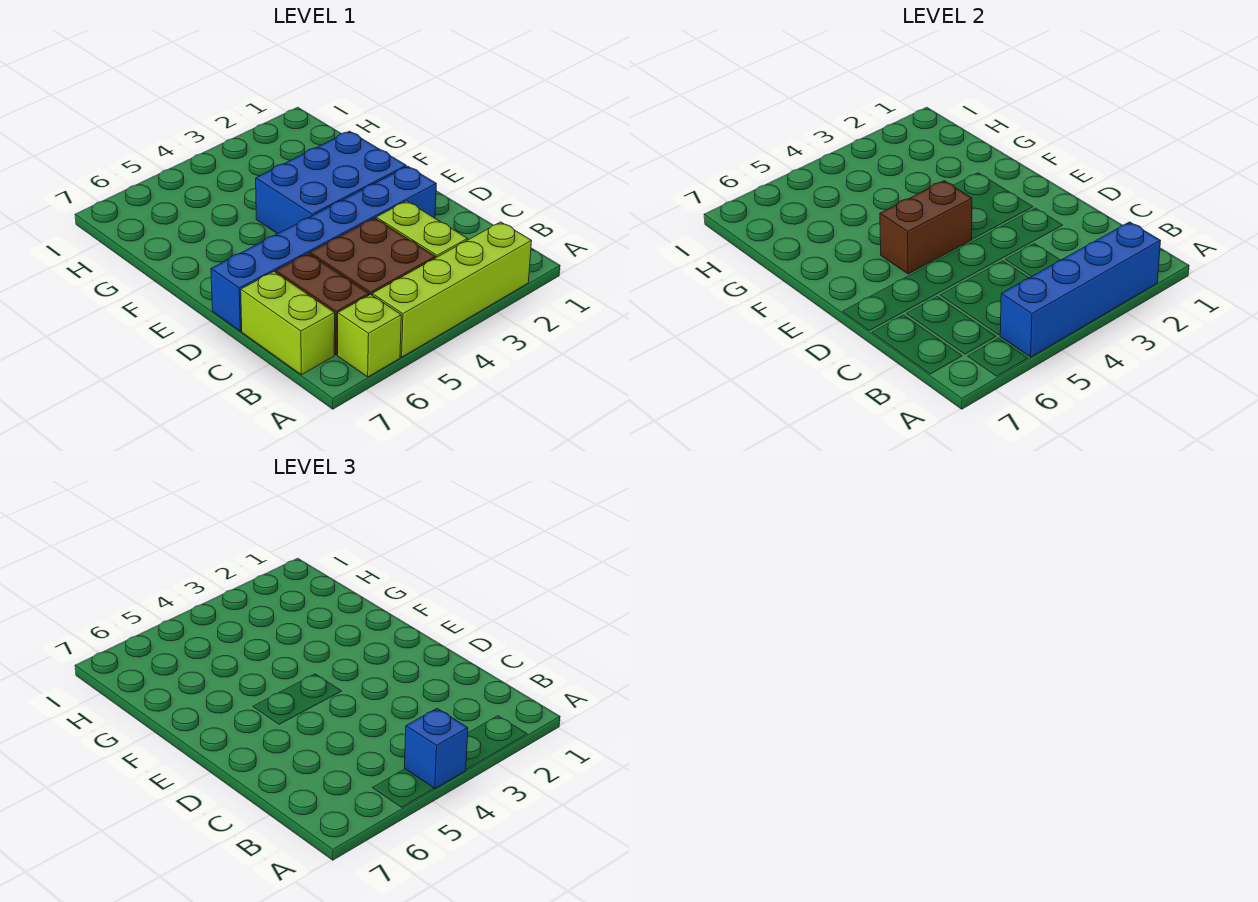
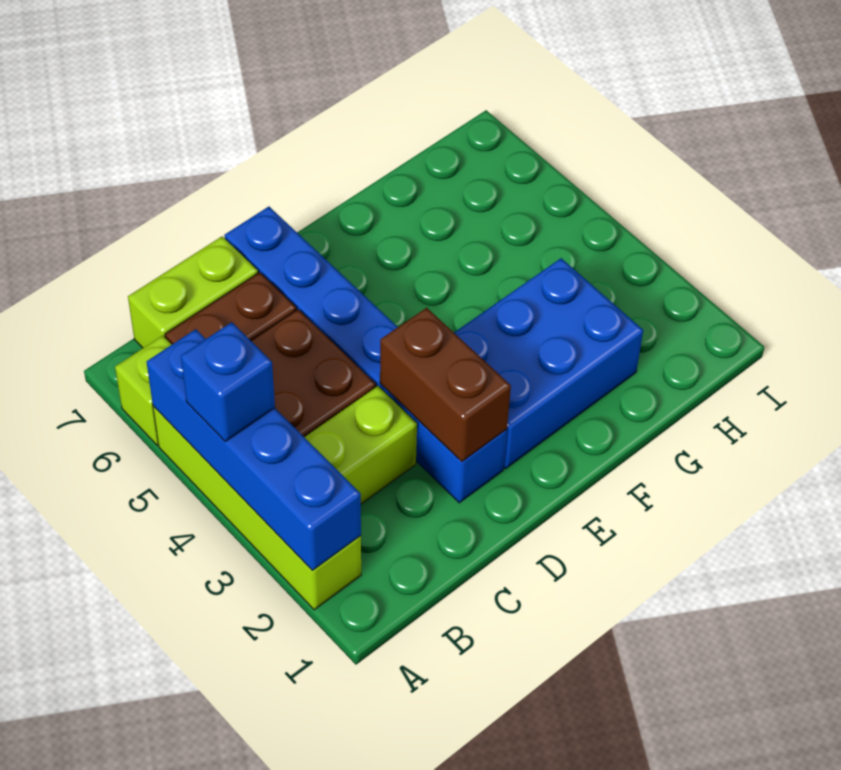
blue brick E2:F4 level 1 -> blue brick E2:G3 level 1
brown brick E4:E5 level 2 -> brown brick D2:D3 level 2

